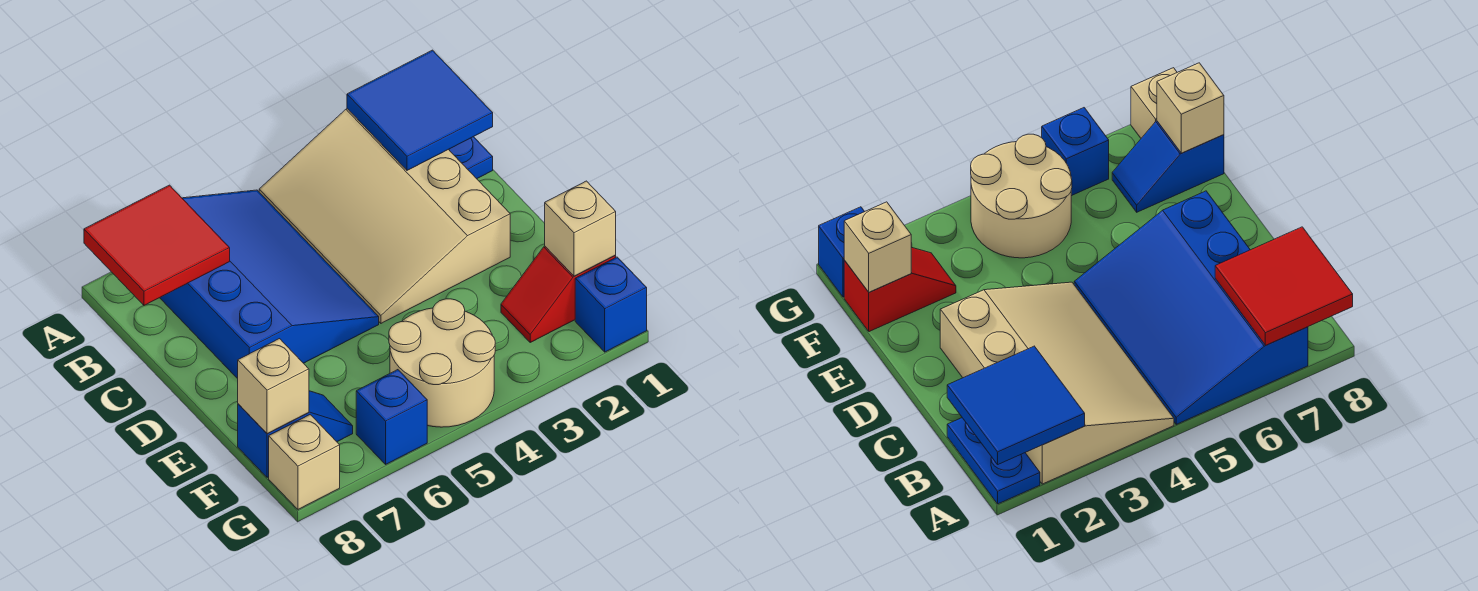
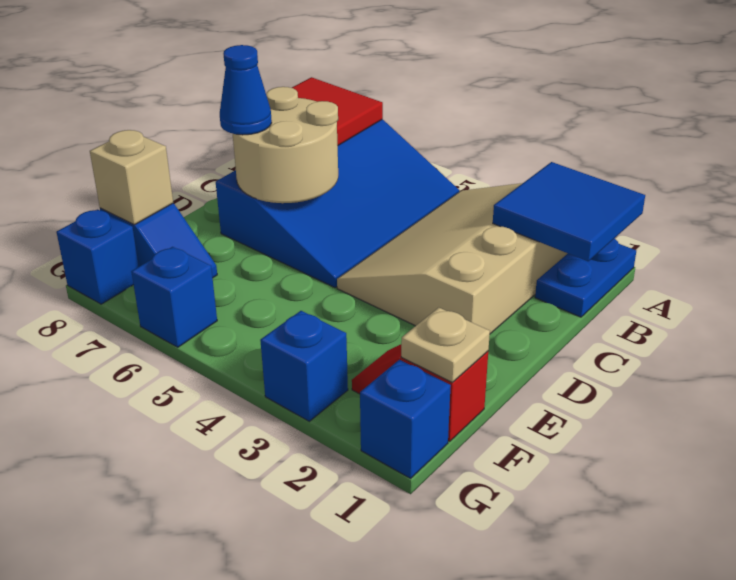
none -> blue cone D7 level 3
tan brick F1 level 2 -> tan plate F1 level 2
tan round brick F4:G5 level 1 -> tan round brick C6:D7 level 2
none -> blue brick G3 level 1
tan brick G8 level 1 -> blue brick G8 level 1

